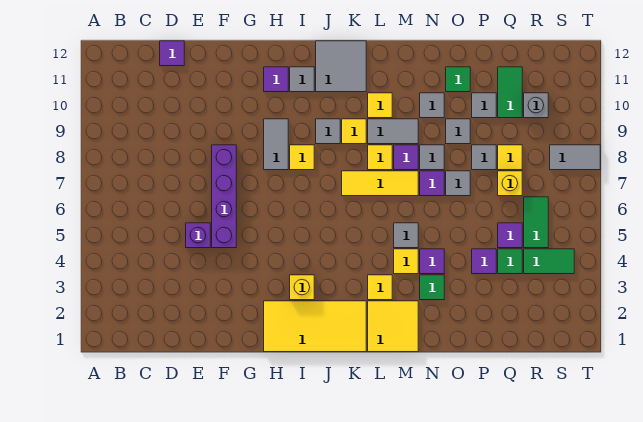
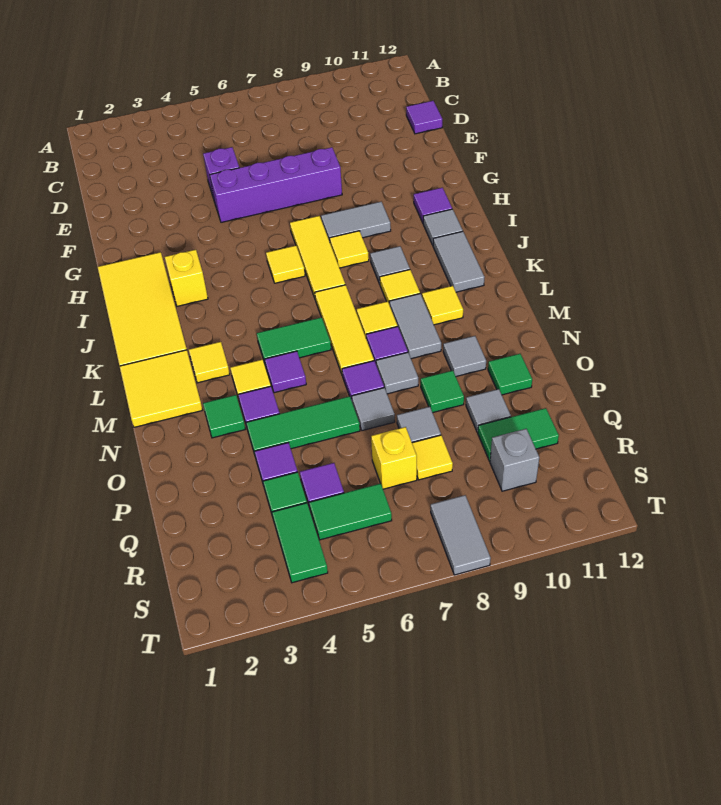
none -> yellow tile H7:J7 level 1
none -> yellow tile I6 level 1
grey tile J11:K12 level 1 -> grey tile J11:K11 level 1
none -> green tile L5:L6 level 1
grey tile M5 level 1 -> purple tile M5 level 1
none -> green tile O4:O6 level 1
grey tile O9 level 1 -> green tile O9 level 1

